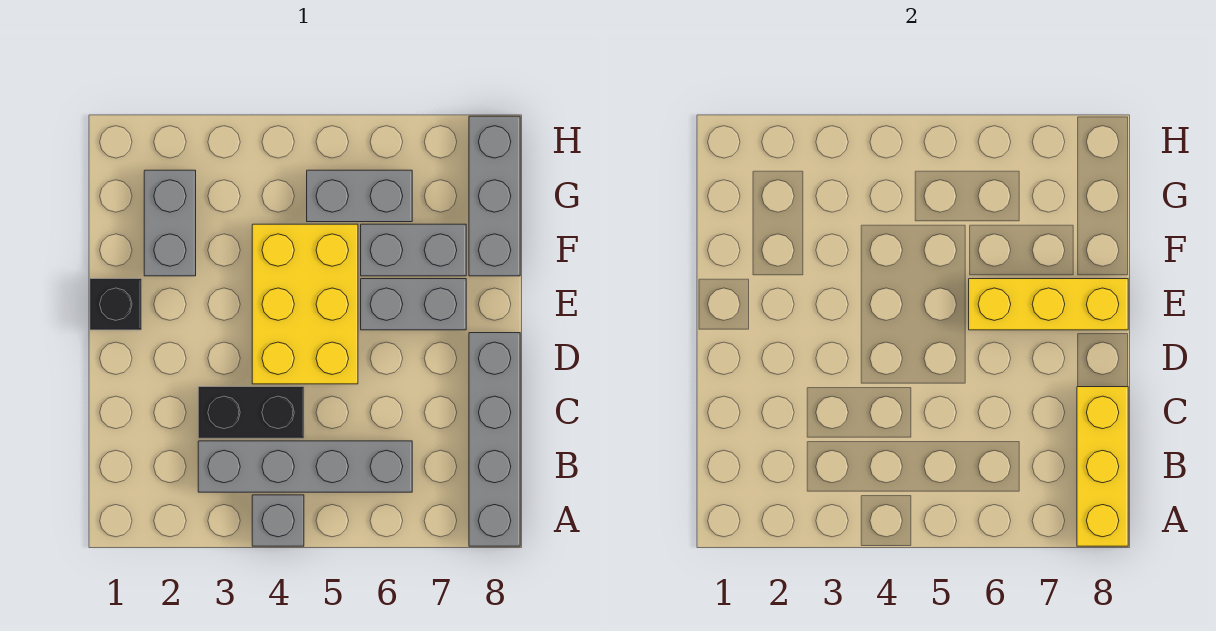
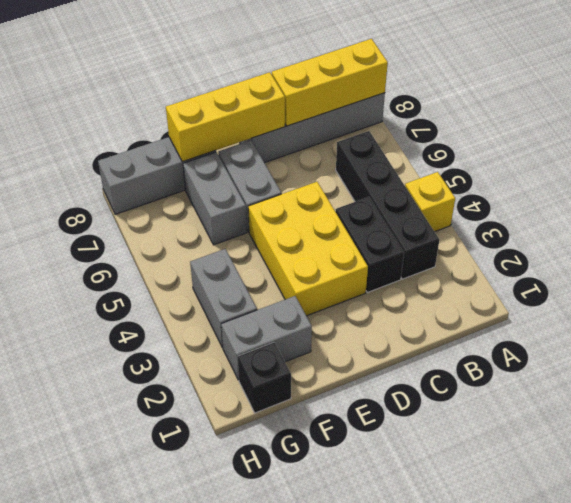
grey brick A4 level 1 -> yellow brick A4 level 1
grey brick B3:B6 level 1 -> black brick B3:B6 level 1
yellow brick D4:F5 level 1 -> yellow brick D3:E5 level 1
black brick E1 level 1 -> black brick G1 level 1
yellow brick E6:E8 level 2 -> yellow brick D8:F8 level 2
grey brick G5:G6 level 1 -> grey brick G3:G4 level 1

